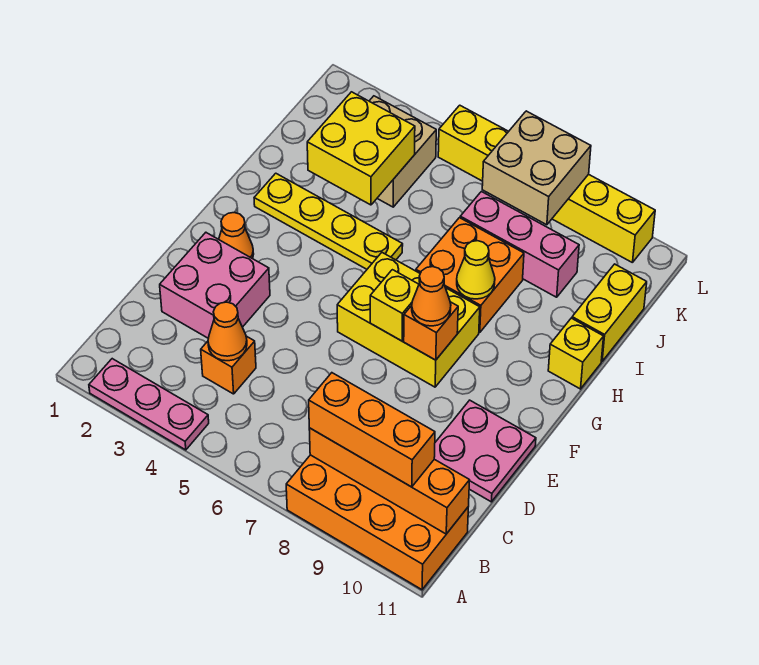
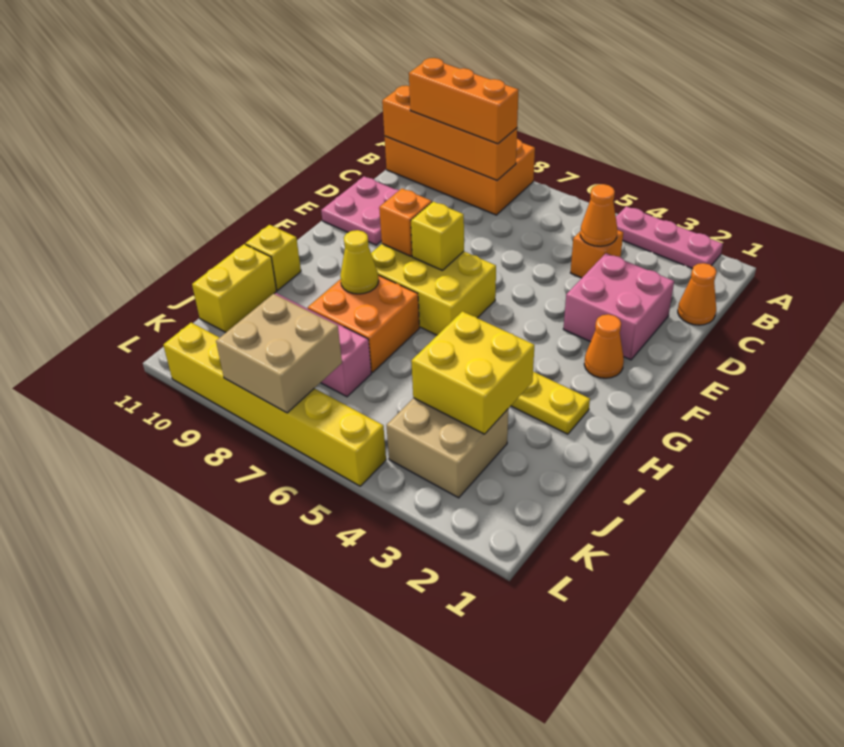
orange cone F8 level 3 -> orange cone C1 level 1

